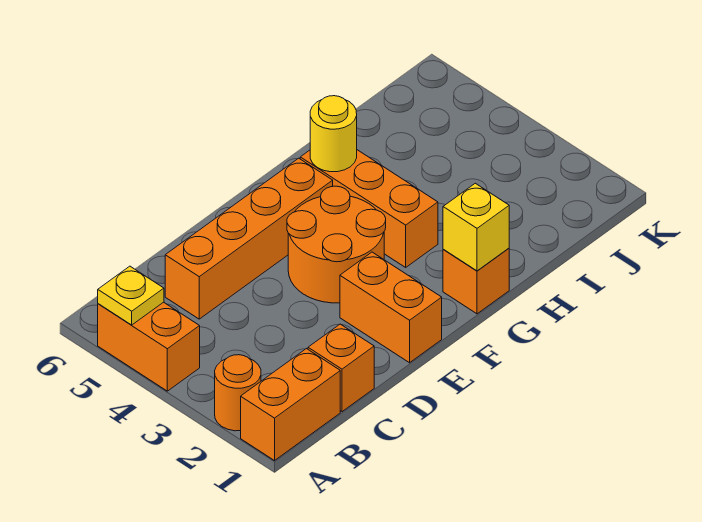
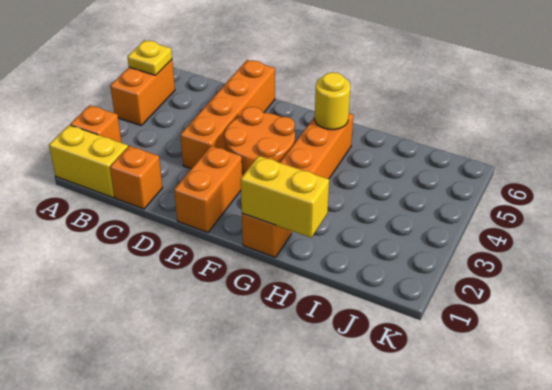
orange brick A1:B1 level 1 -> yellow brick A1:B1 level 1
orange round brick A2 level 1 -> orange brick A2 level 1
orange brick C5:F5 level 1 -> orange brick D3:D6 level 1
yellow brick G1 level 2 -> yellow brick G1:H1 level 2

